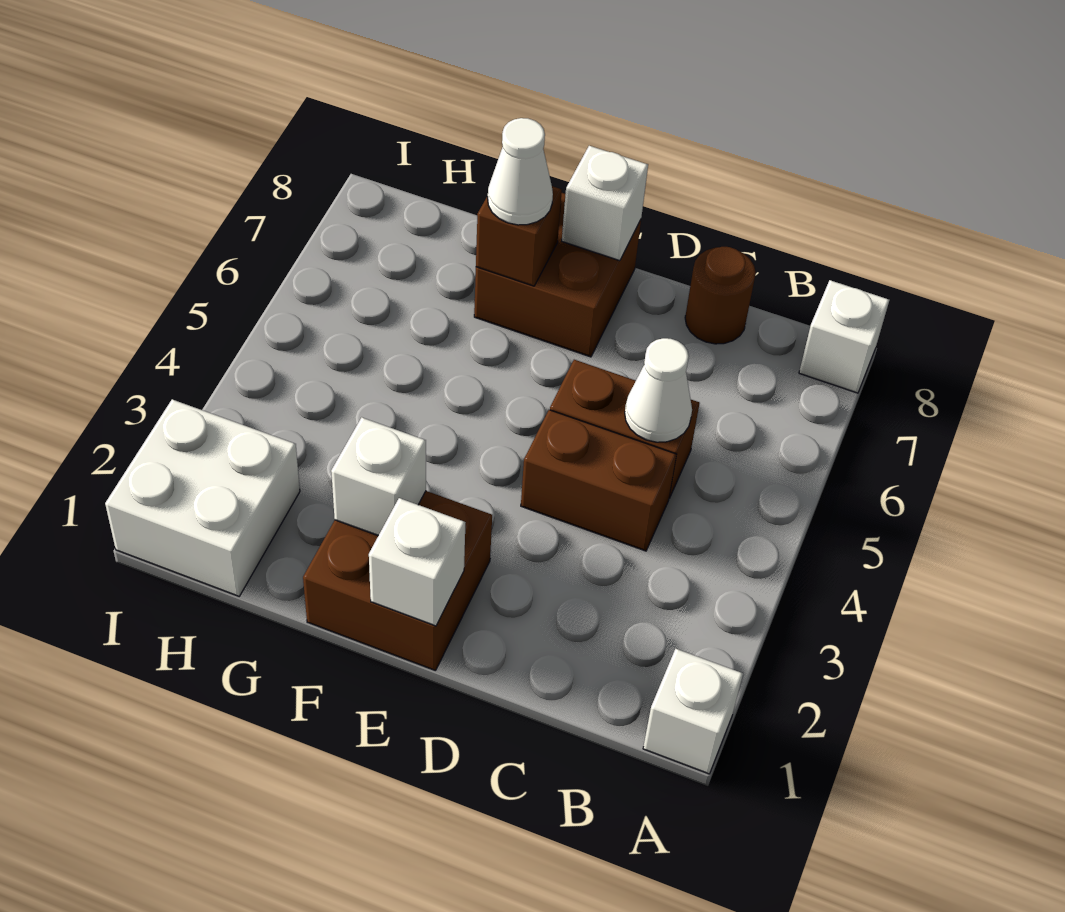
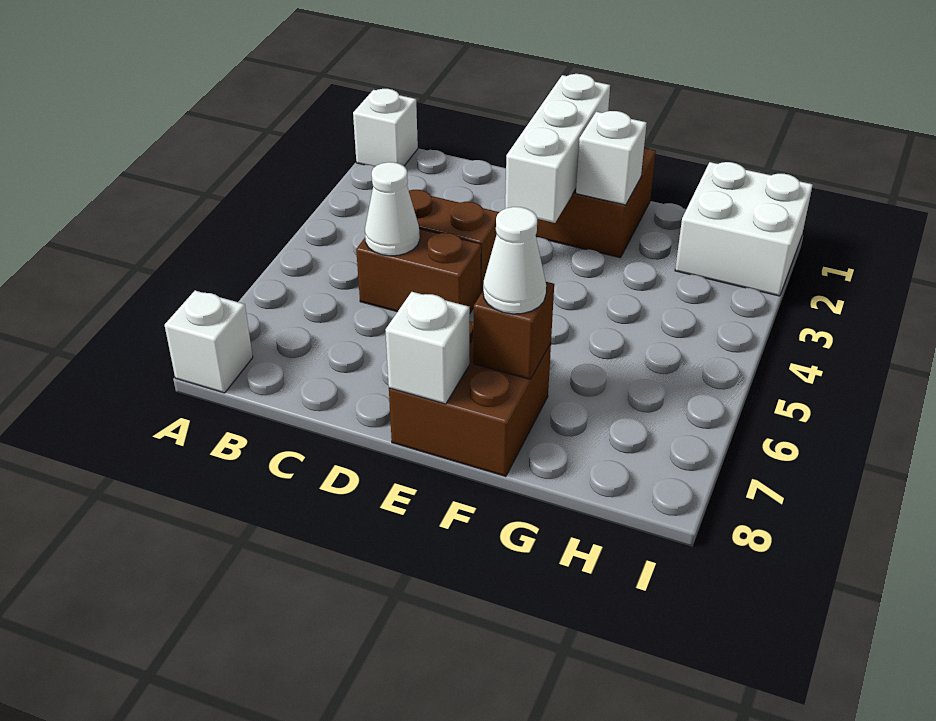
brown round brick C8 level 1 -> none
white brick E1 level 2 -> white brick E1:E3 level 2

